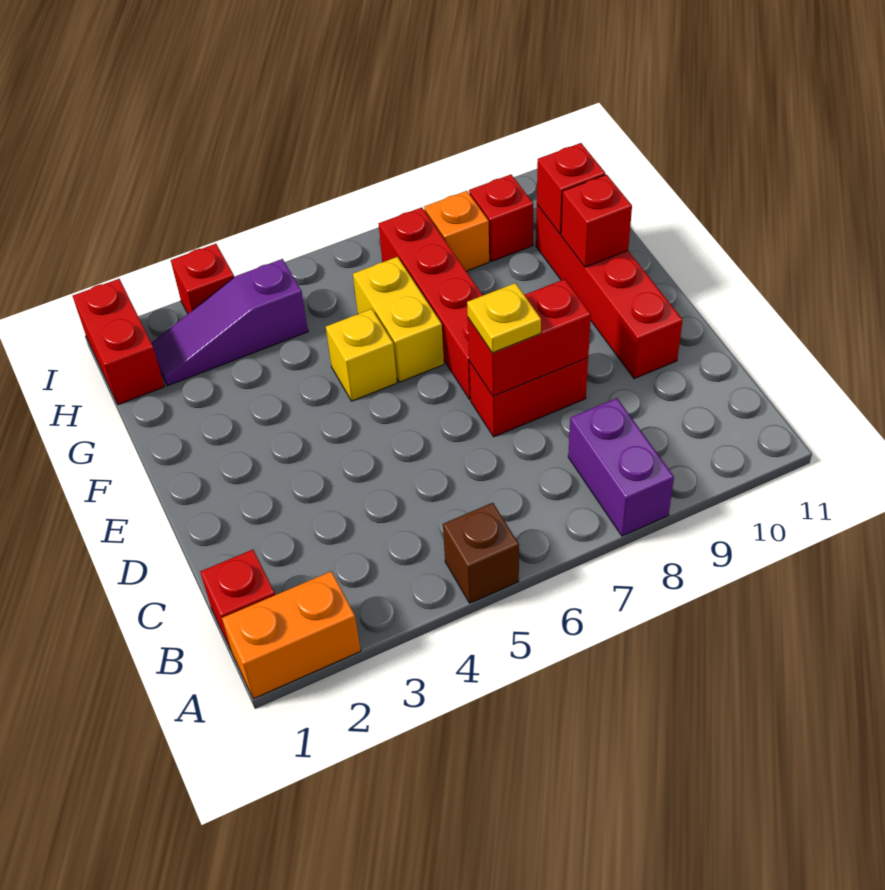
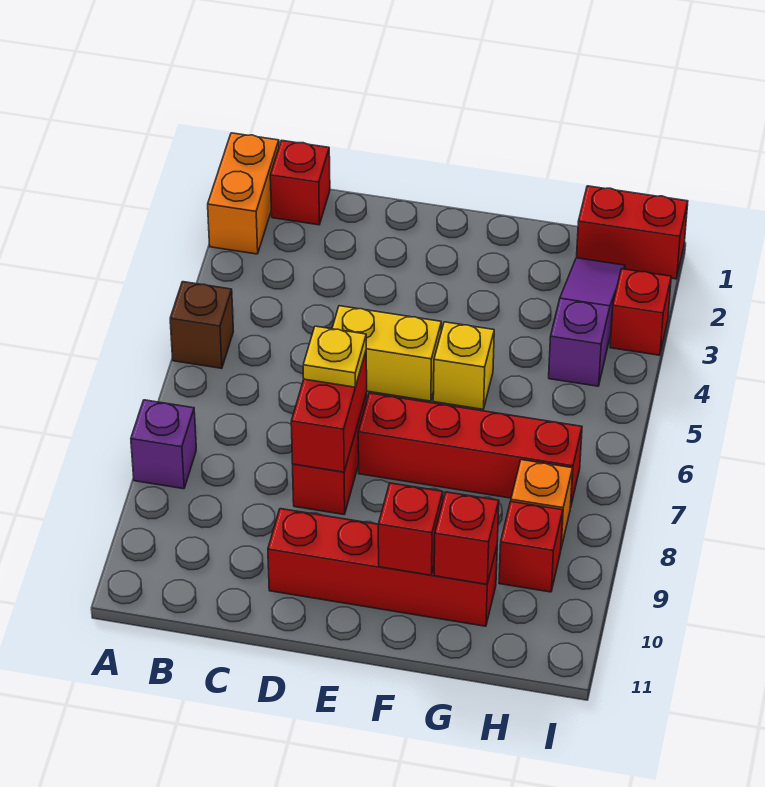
purple brick A8:B8 level 1 -> purple brick A8 level 1
yellow brick F6:G6 level 1 -> yellow brick D5:E5 level 1

